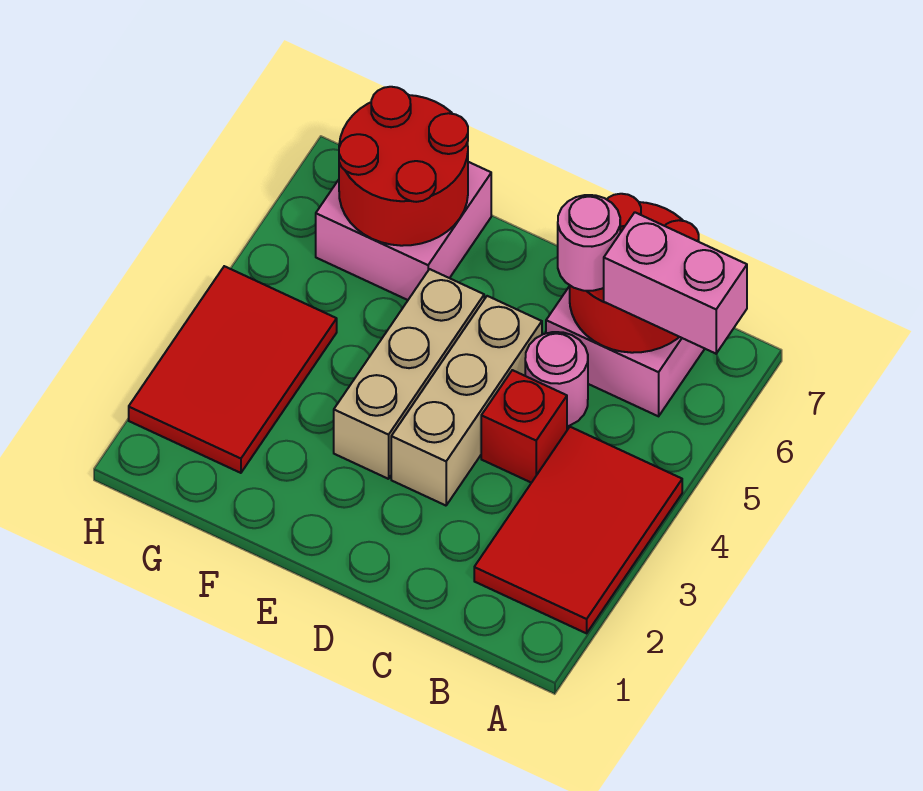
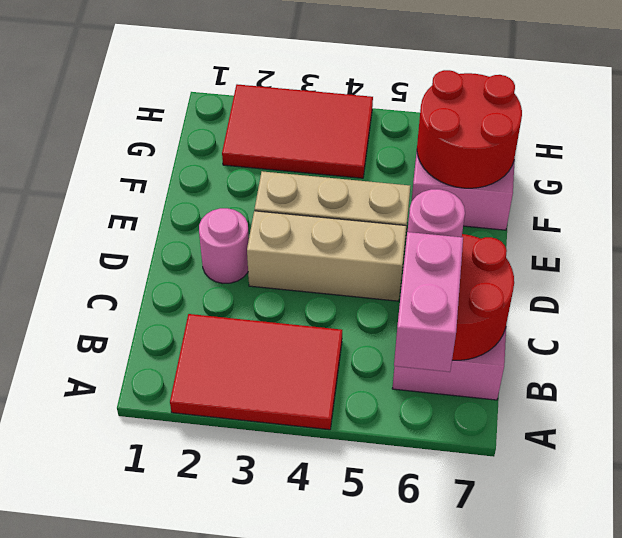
red brick C4 level 1 -> none
pink round brick C5 level 1 -> pink round brick D2 level 1

